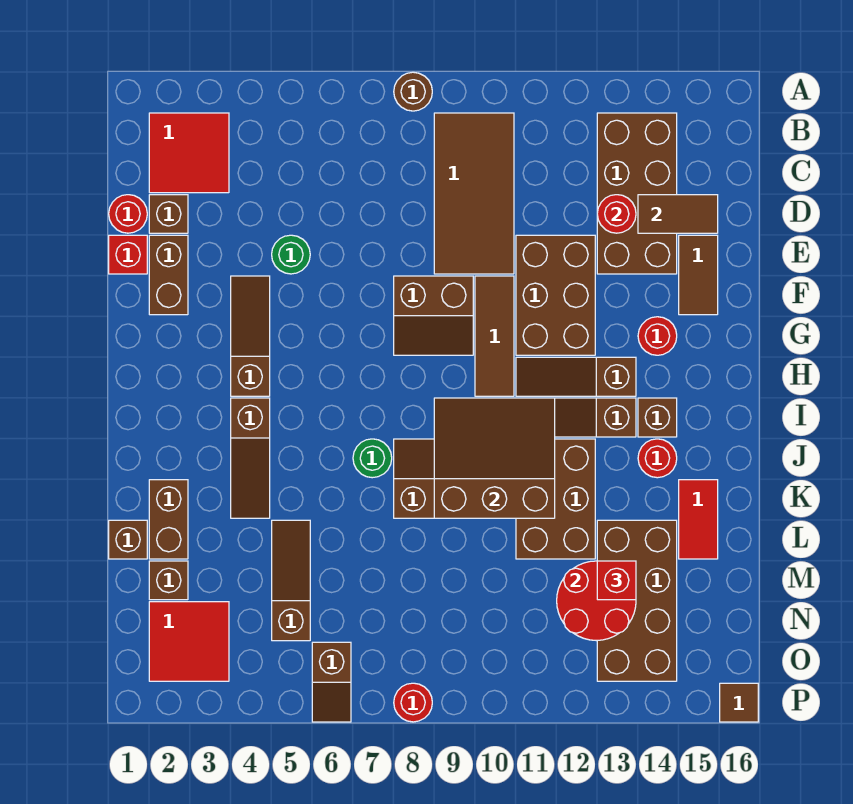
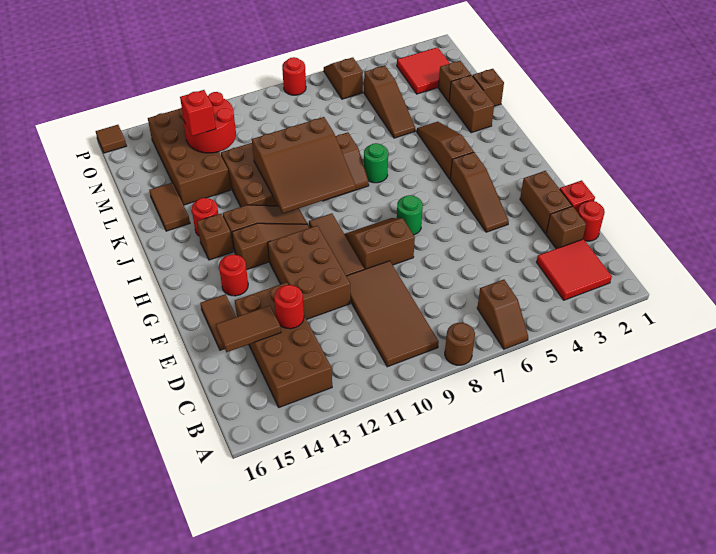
none -> brown slope A6:B6 level 1 top B
green round brick E5 level 1 -> green round brick G7 level 1
red tile K15:L15 level 1 -> brown tile K15:L15 level 1

